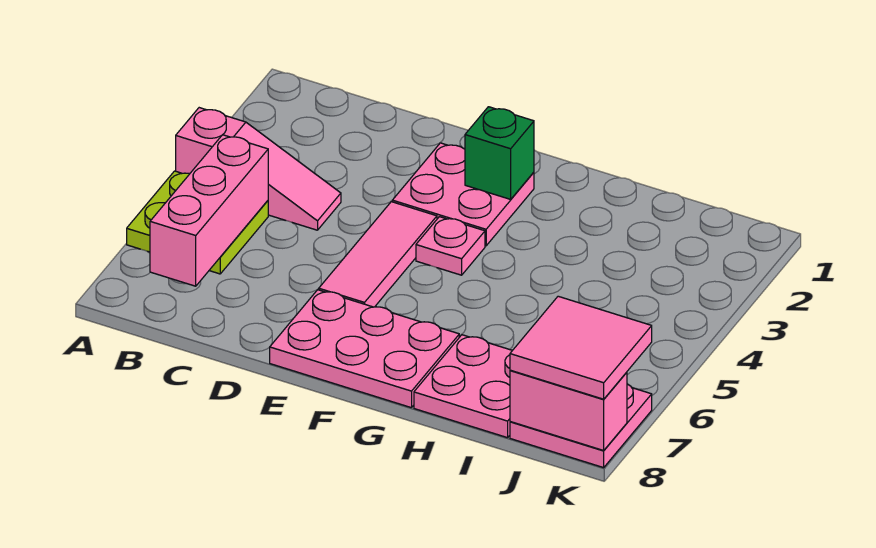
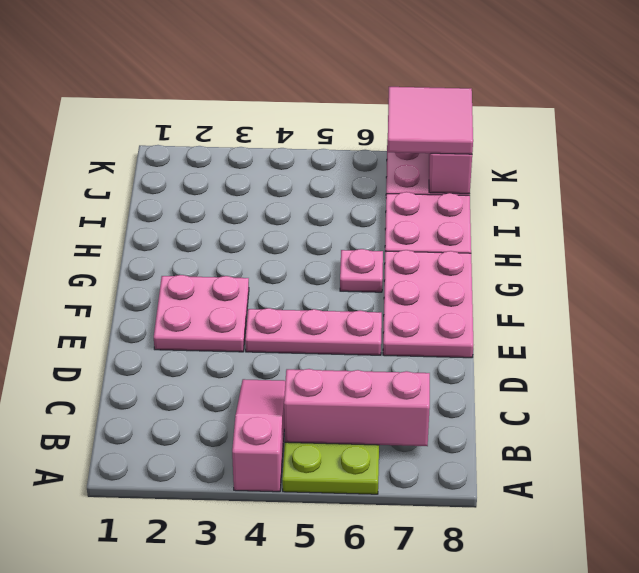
pink tile E4:E6 level 1 -> pink plate E4:E6 level 1
green brick F2 level 2 -> none
pink plate F4 level 1 -> pink plate G6 level 1

